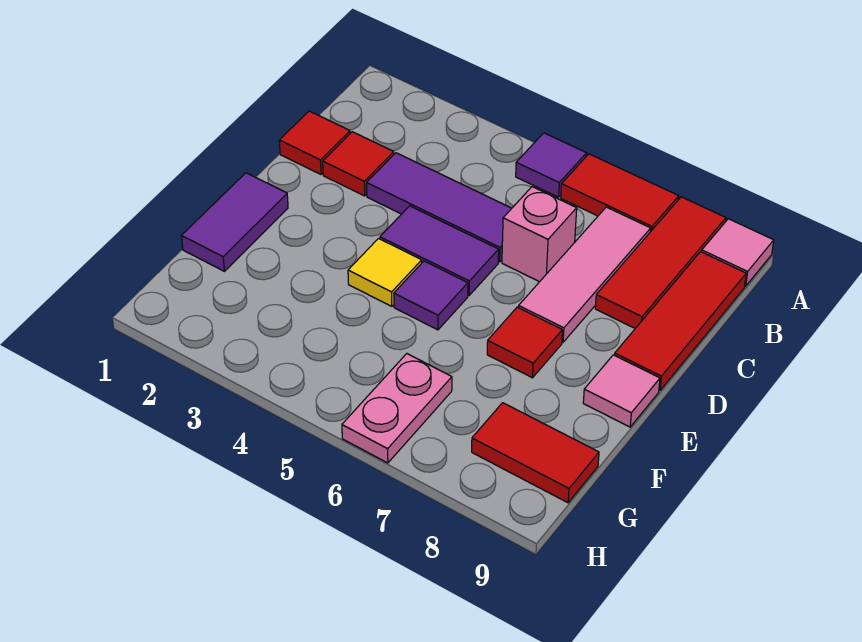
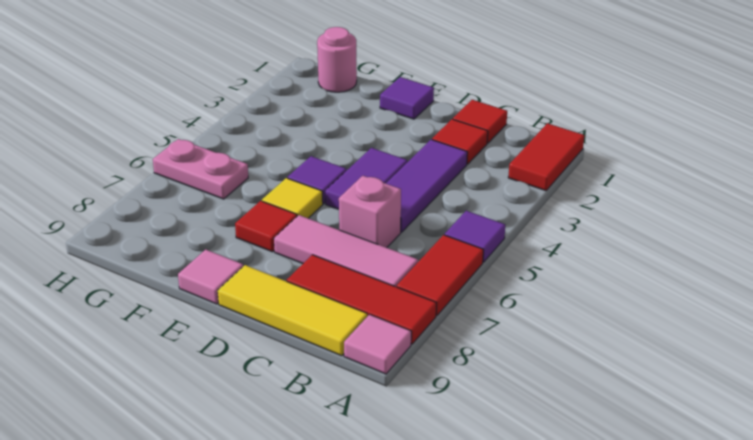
red tile B9:D9 level 1 -> yellow tile B9:D9 level 1
purple tile E1:F1 level 1 -> purple tile E1 level 1
yellow tile E4 level 1 -> yellow tile E6 level 1
none -> pink round brick G1 level 1
red tile G8:G9 level 1 -> red tile A1:A2 level 1

